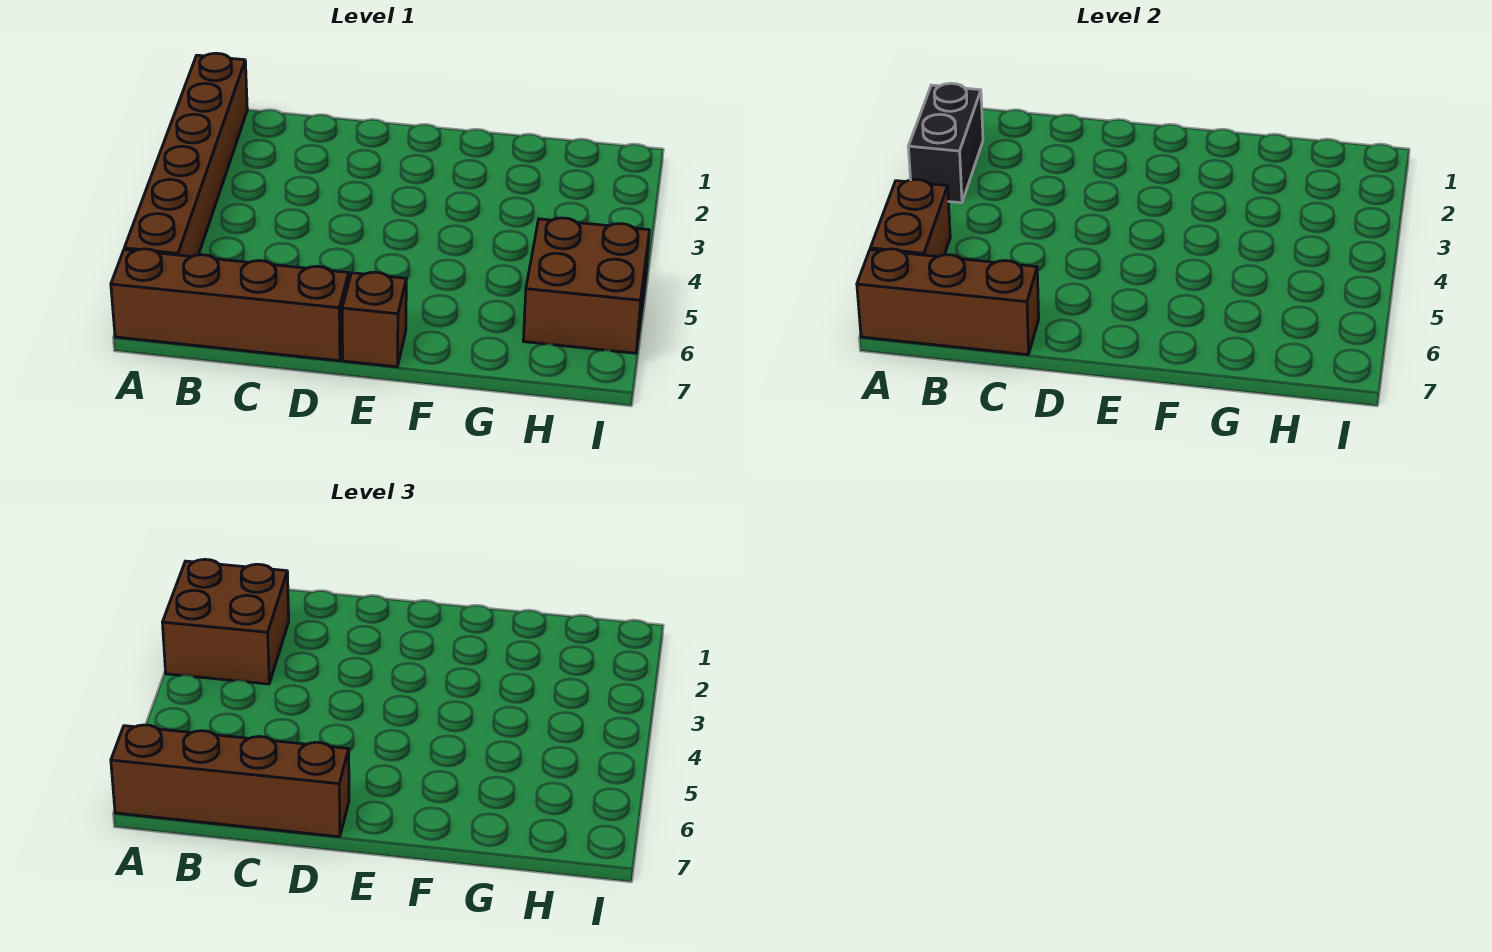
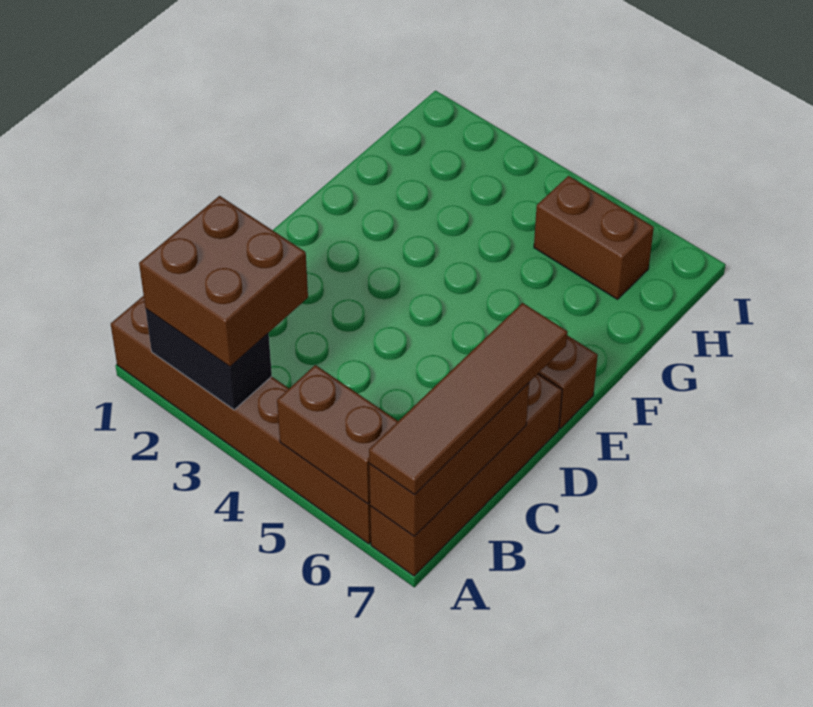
brown brick A7:D7 level 3 -> brown tile A7:D7 level 3
brown brick H5:I6 level 1 -> brown brick H5:H6 level 1

